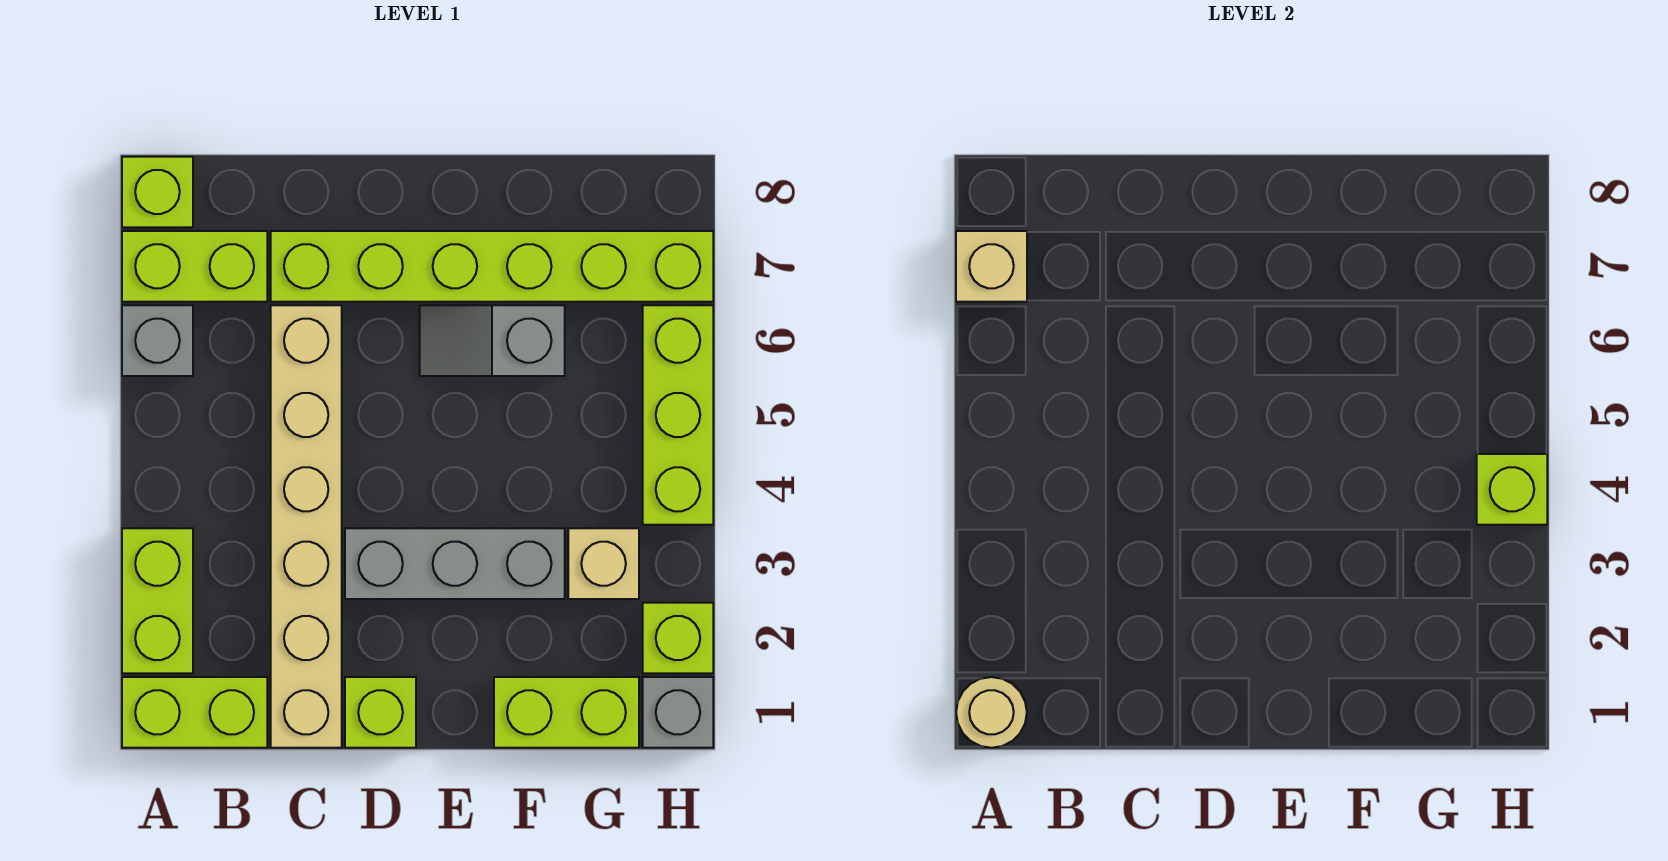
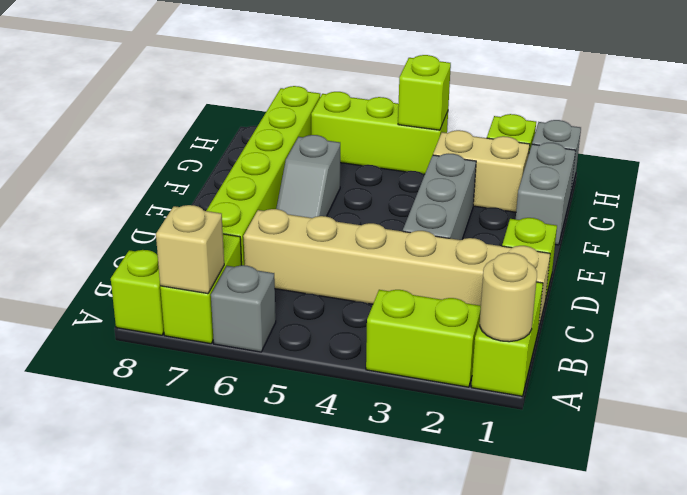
lime brick F1:G1 level 1 -> grey brick F1:G1 level 1
tan brick G3 level 1 -> tan brick G2:G3 level 1

